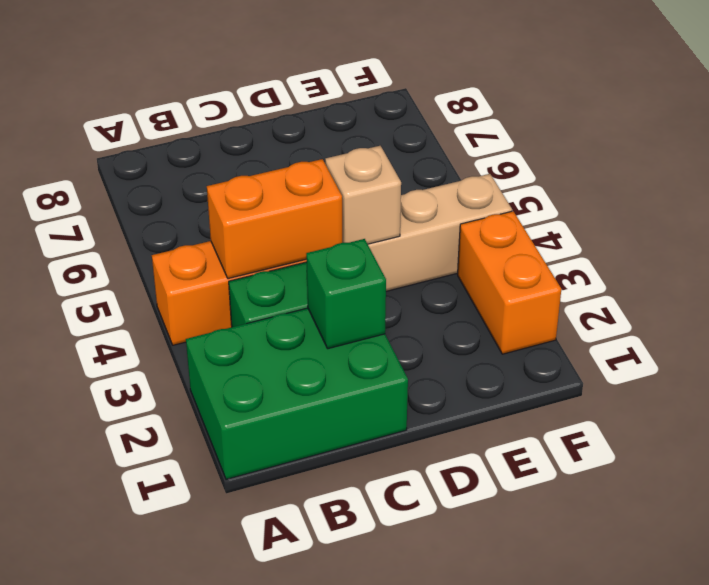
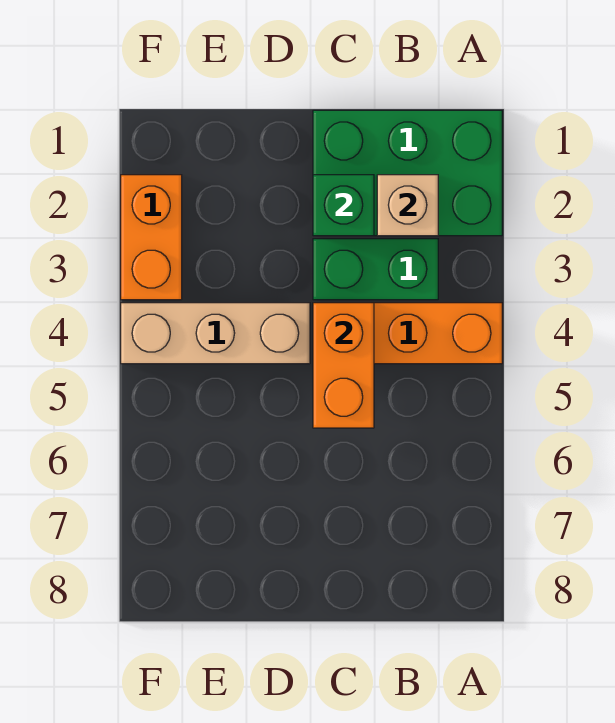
orange brick B4:C4 level 2 -> orange brick C4:C5 level 2
tan brick D4 level 2 -> tan brick B2 level 2

